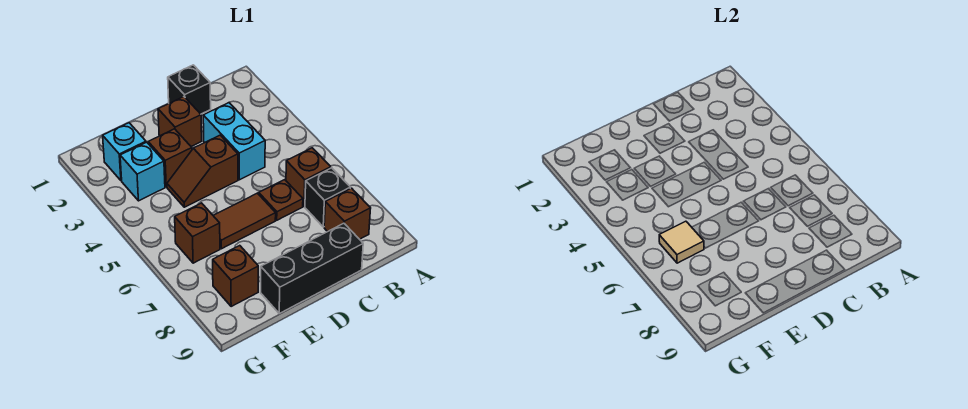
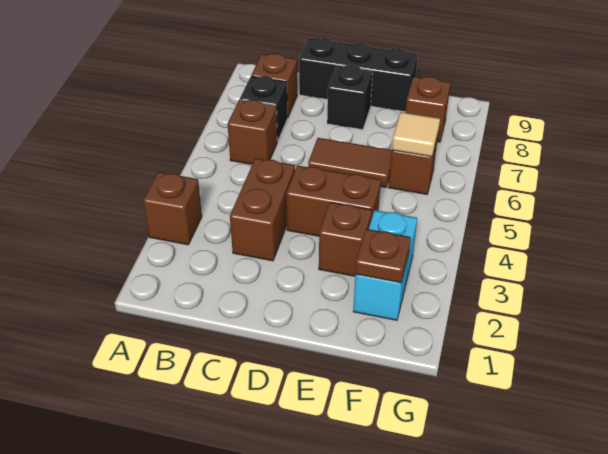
black brick C1 level 1 -> black brick D8 level 1
cyan brick C3:C4 level 1 -> brown brick C3:C4 level 1
brown plate C6 level 1 -> brown plate F2 level 2
brown brick D2 level 1 -> brown brick A3 level 1
brown slope D4:E4 level 1 top D -> brown brick D4:E4 level 1

